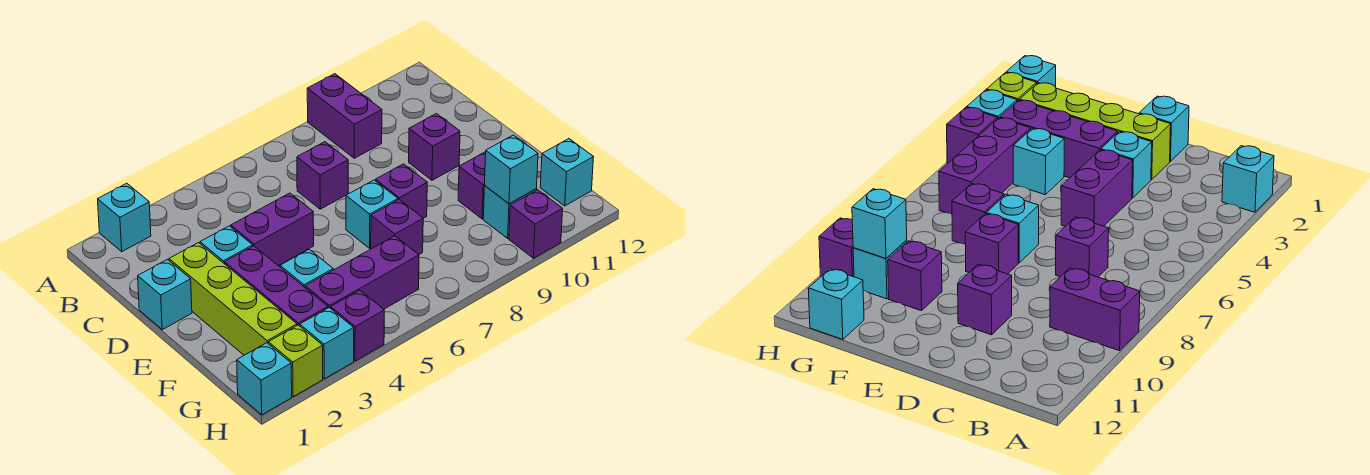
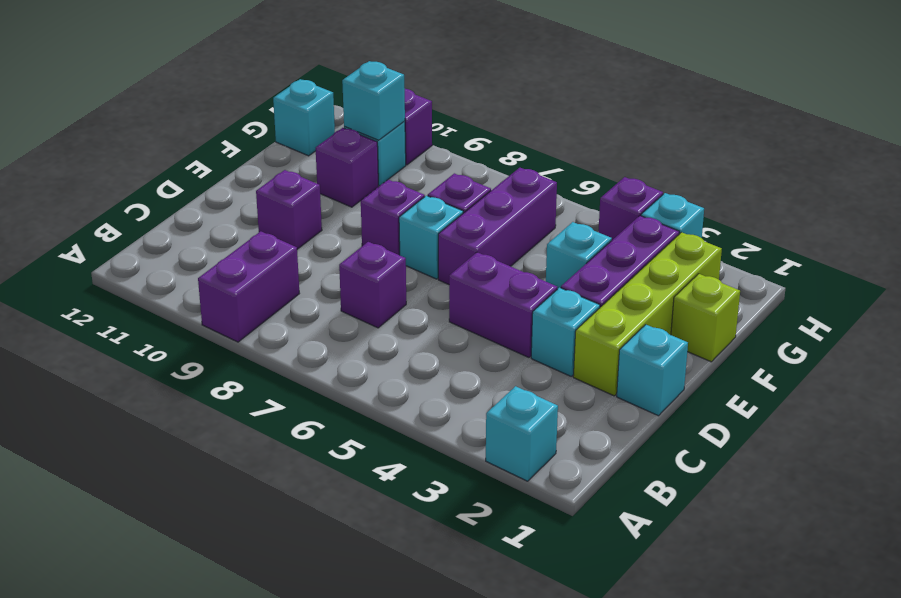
purple brick G4:G6 level 1 -> purple brick E6:G6 level 1
cyan brick H1 level 1 -> none
lime brick H2 level 1 -> lime brick F1 level 1

